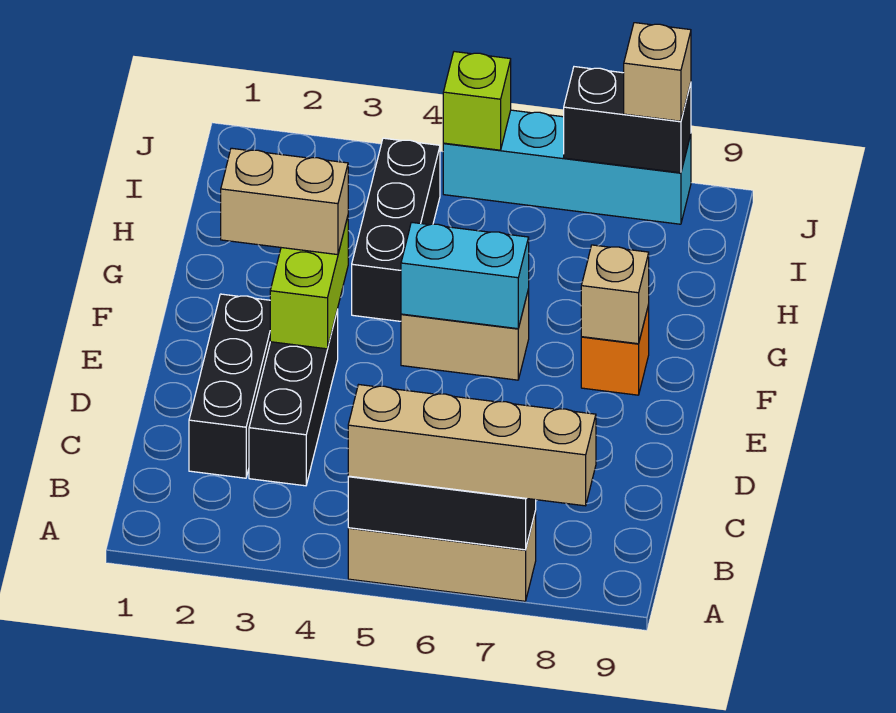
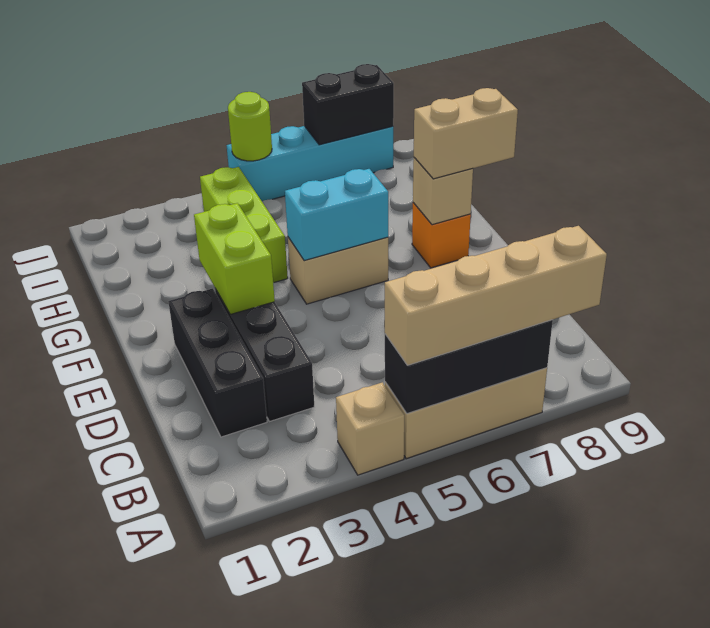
tan brick F2:F3 level 3 -> tan brick F8:F9 level 3
black brick G4:I4 level 1 -> lime brick G4:I4 level 1
lime brick J5 level 2 -> lime round brick J5 level 2
tan brick J8 level 3 -> tan brick A4 level 1

